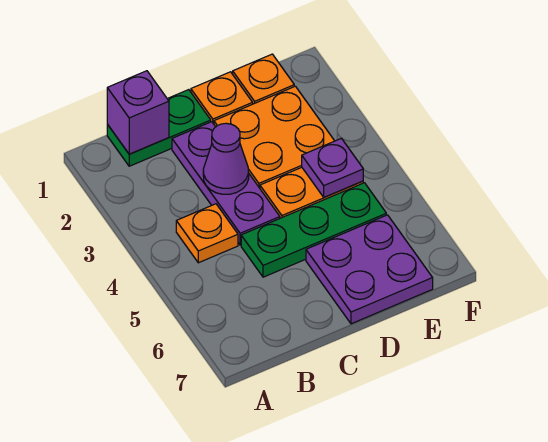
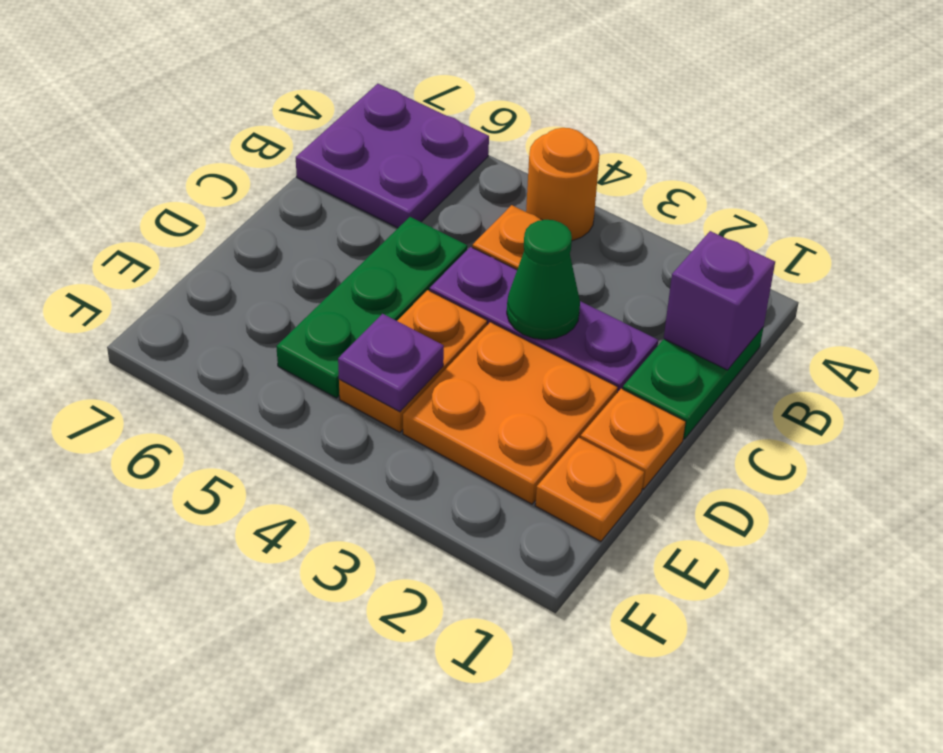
none -> orange round brick A4 level 1
purple cone C3 level 2 -> green cone C3 level 2
purple plate D6:E7 level 1 -> purple plate A6:B7 level 1

